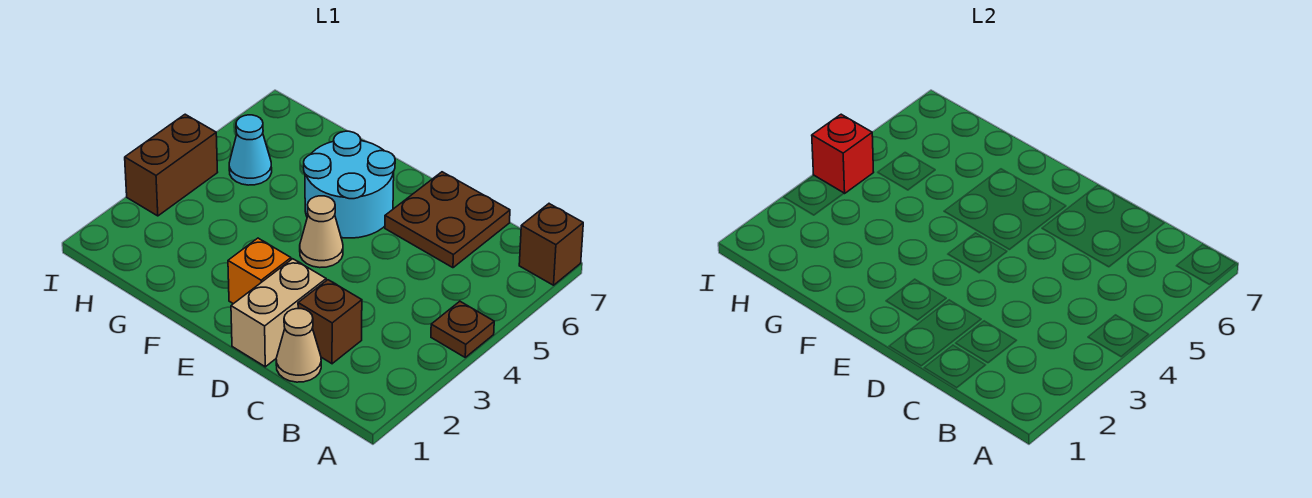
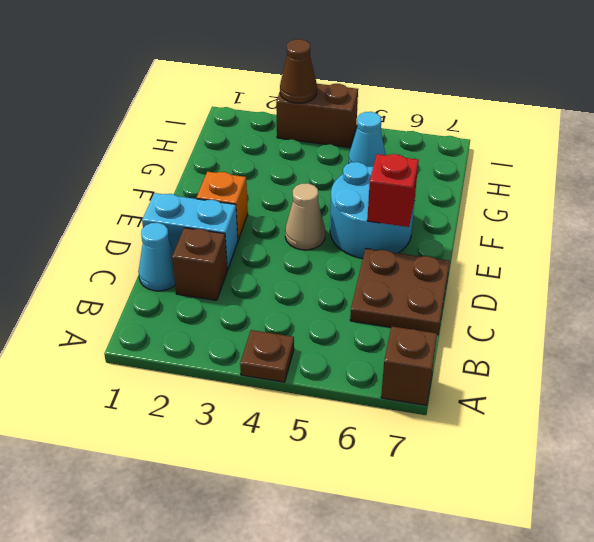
tan cone C1 level 1 -> cyan cone C1 level 1
tan brick D1:D2 level 1 -> cyan brick D1:D2 level 1
none -> brown cone I3 level 2
red brick I4 level 2 -> red brick E6 level 2

